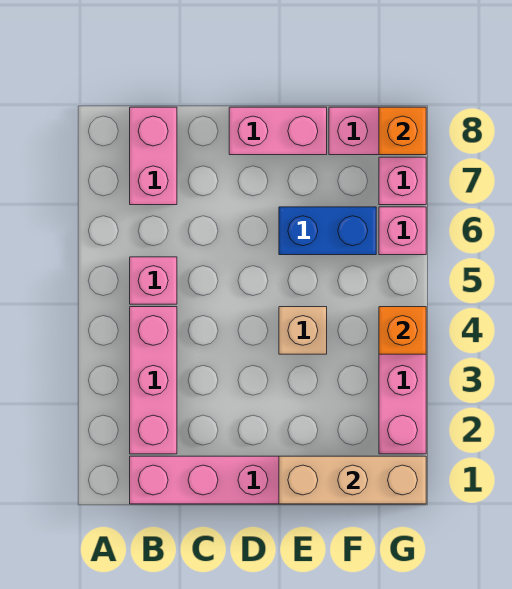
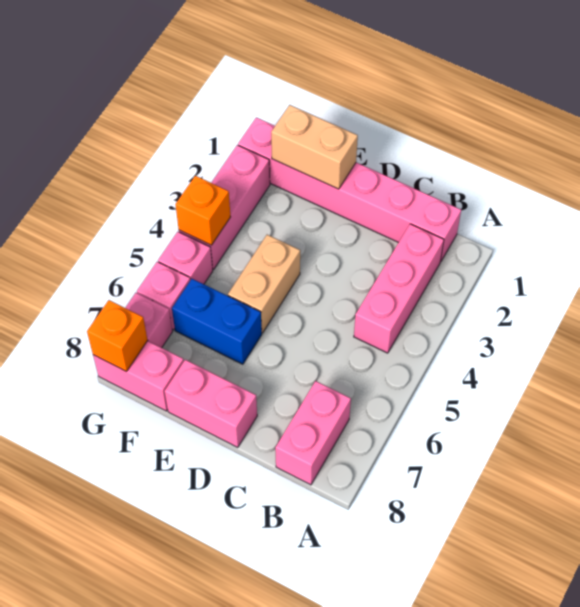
pink brick B5 level 1 -> pink brick G5 level 1
tan brick E1:G1 level 2 -> tan brick E1:F1 level 2
tan brick E4 level 1 -> tan brick E4:E5 level 1

